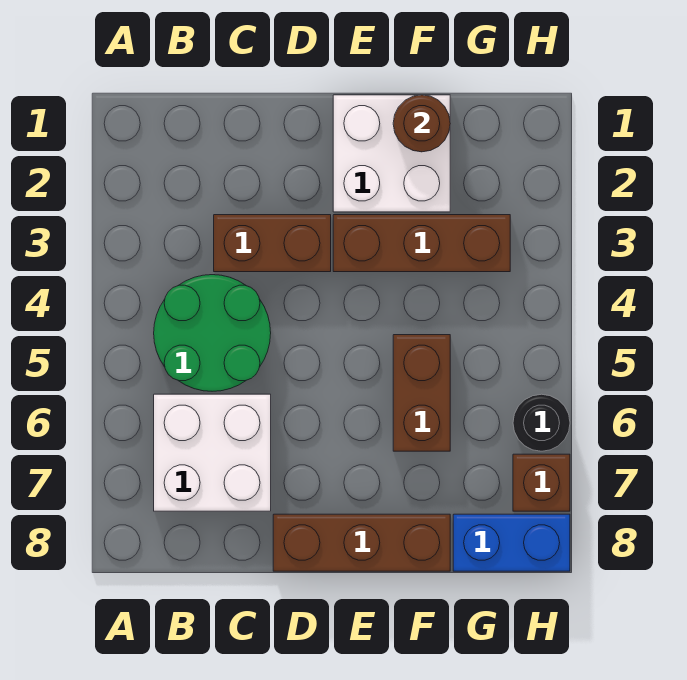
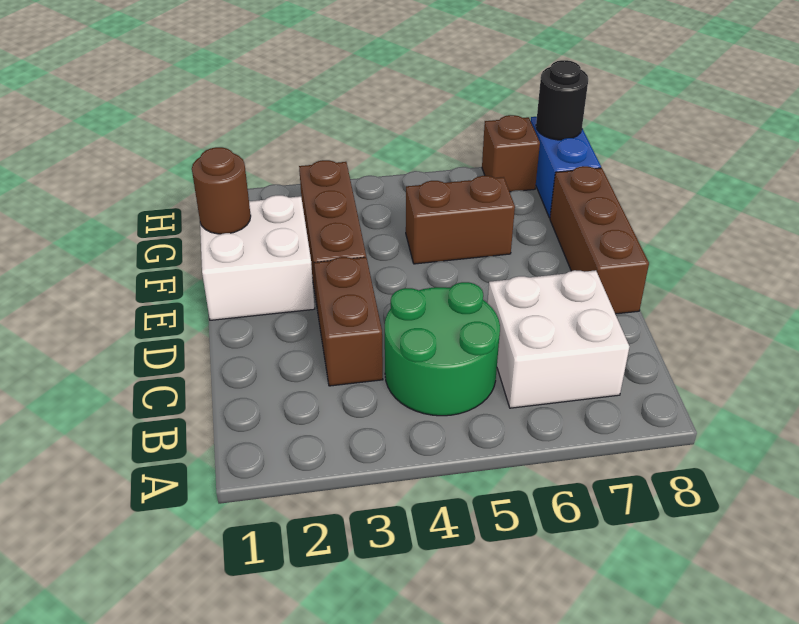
black round brick H6 level 1 -> black round brick H8 level 2

